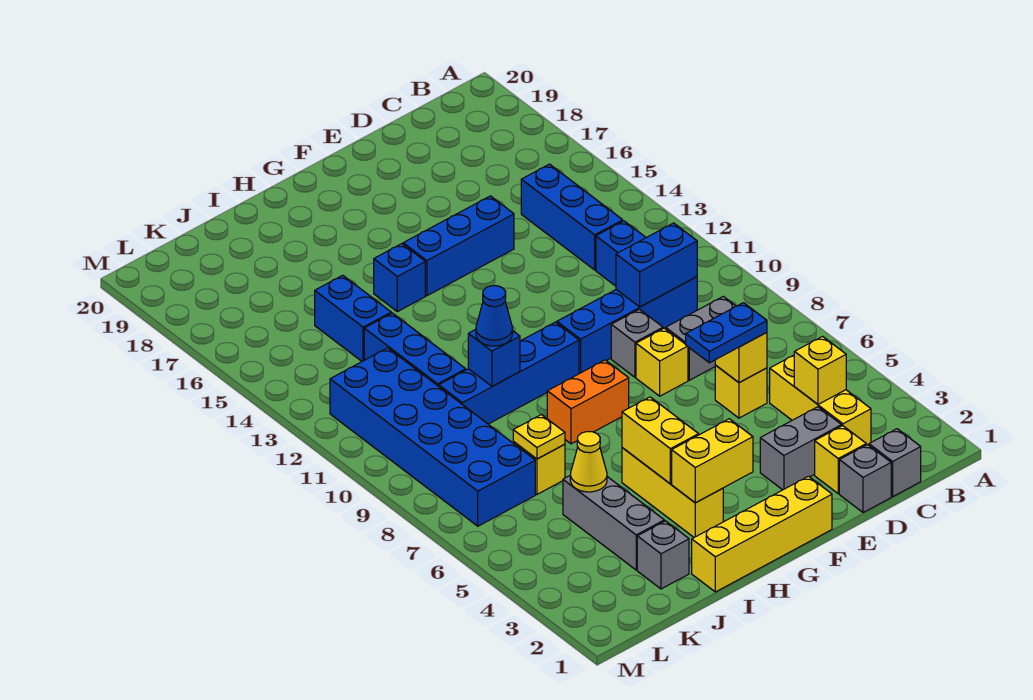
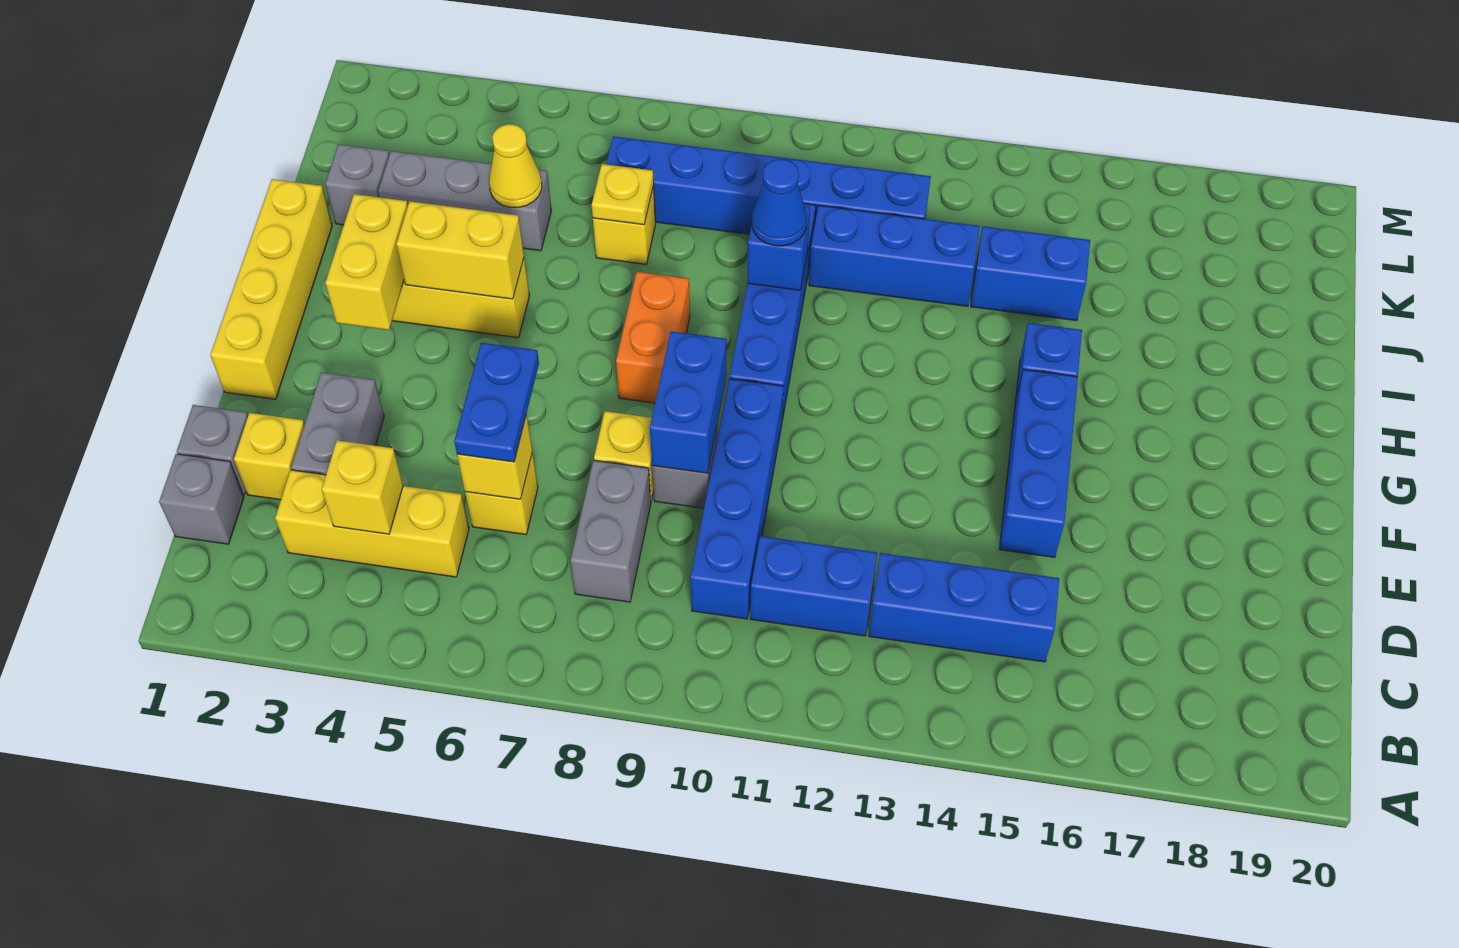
blue brick C10:D10 level 2 -> blue brick E9:F9 level 2
blue brick K7:L12 level 1 -> blue brick K7:K12 level 1

